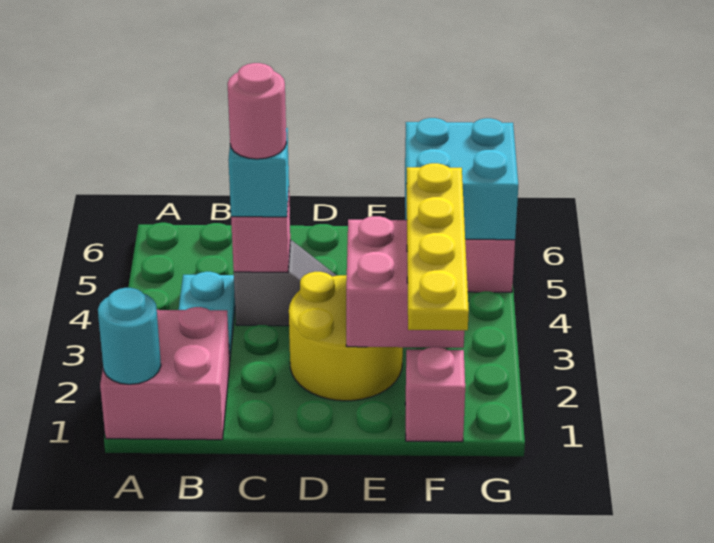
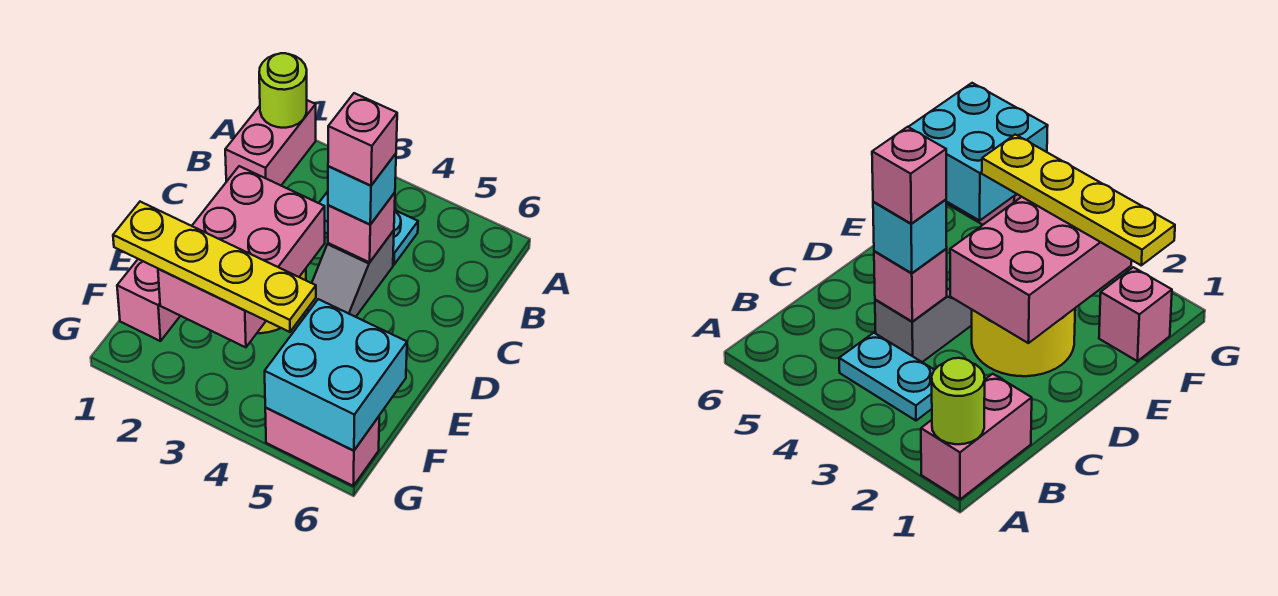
pink brick A1:B2 level 1 -> pink brick A1:B1 level 1
cyan round brick A1 level 2 -> lime round brick A1 level 2
pink round brick C4 level 4 -> pink brick C4 level 4
pink brick E2:F3 level 2 -> pink brick D2:F3 level 2

